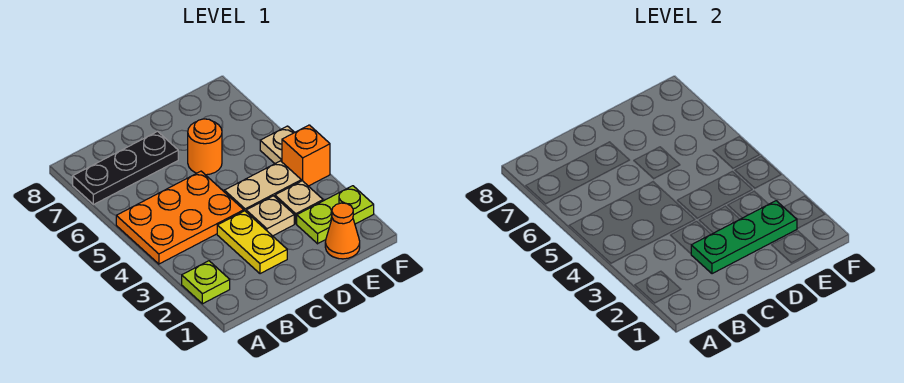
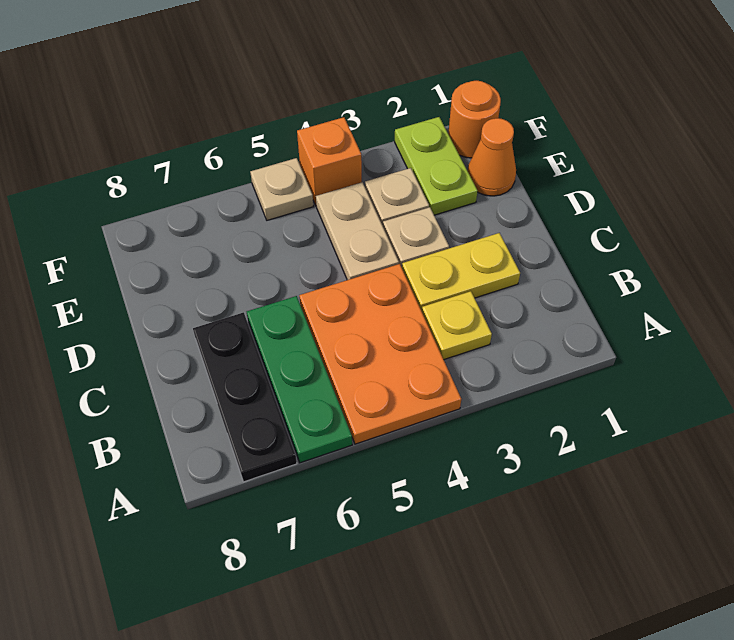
lime plate A2 level 1 -> none
none -> yellow plate B3 level 1
green plate C2:E2 level 2 -> green plate A6:C6 level 1
orange round brick D6 level 1 -> orange round brick F1 level 1

